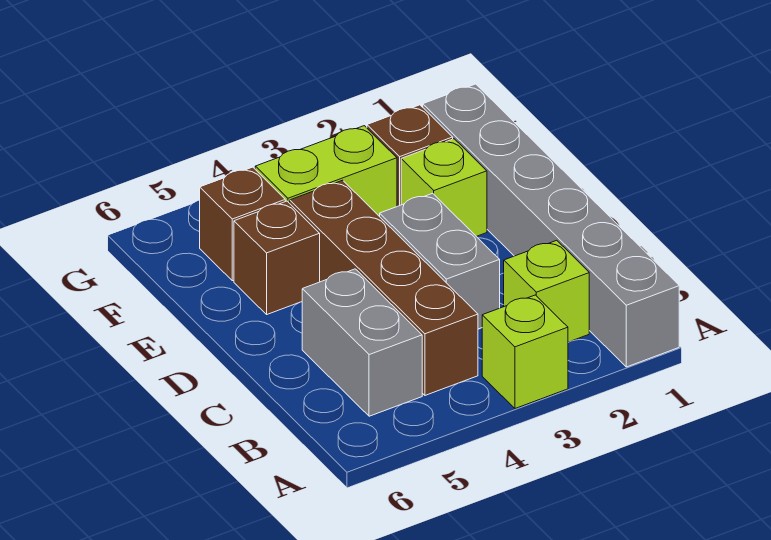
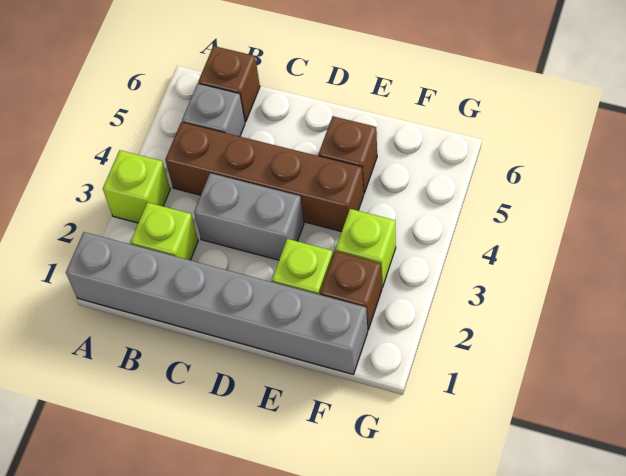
grey brick B5:C5 level 1 -> grey brick B5 level 1
lime brick F3:F4 level 1 -> lime brick F3 level 1
brown brick F5 level 1 -> brown brick B6 level 1

